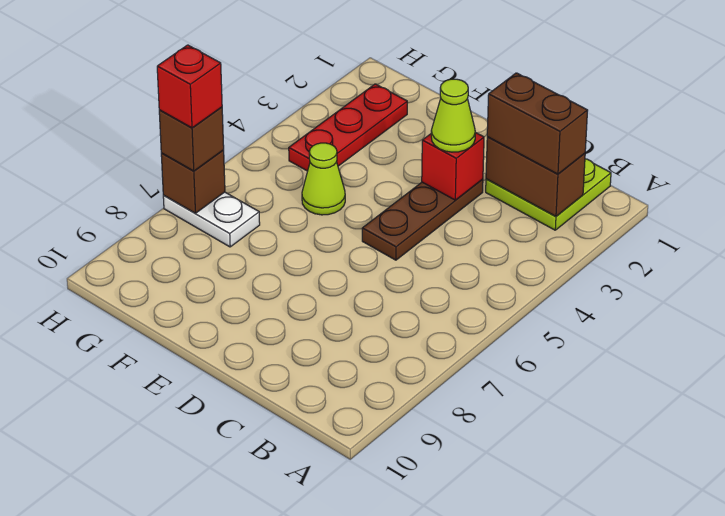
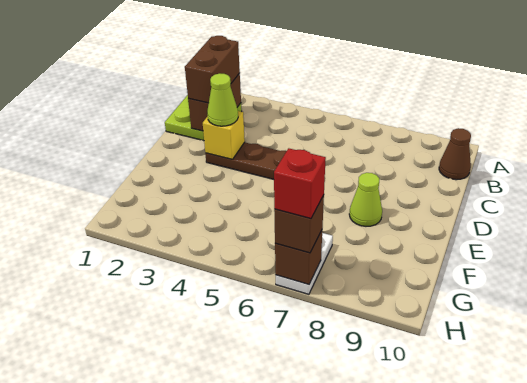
none -> brown cone B10 level 1
red brick D3 level 2 -> yellow brick D3 level 2
lime cone F5 level 1 -> lime cone E8 level 1
red plate G2:G4 level 1 -> none

